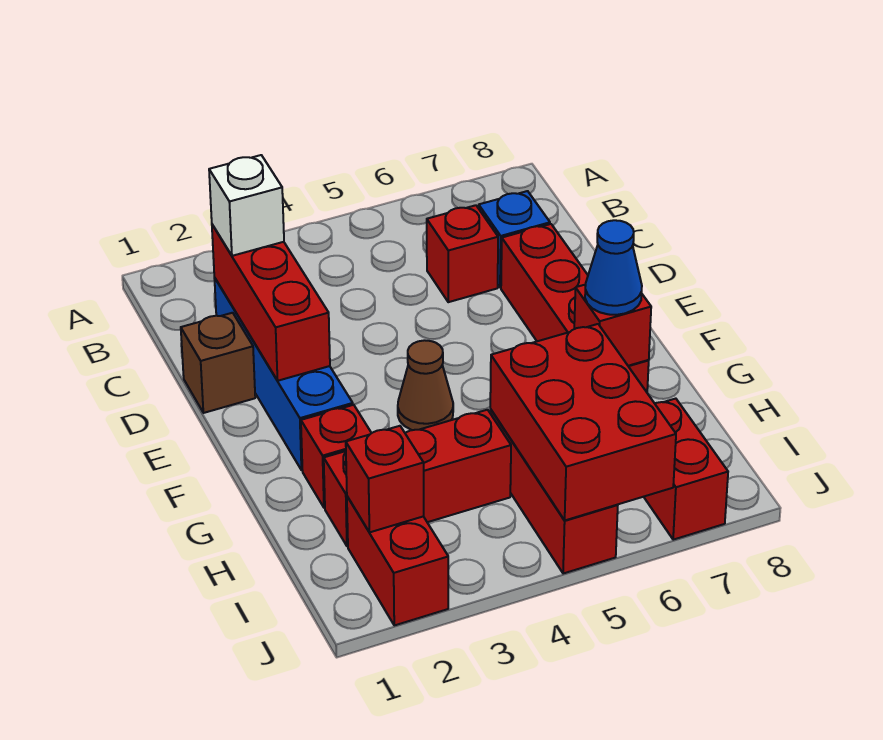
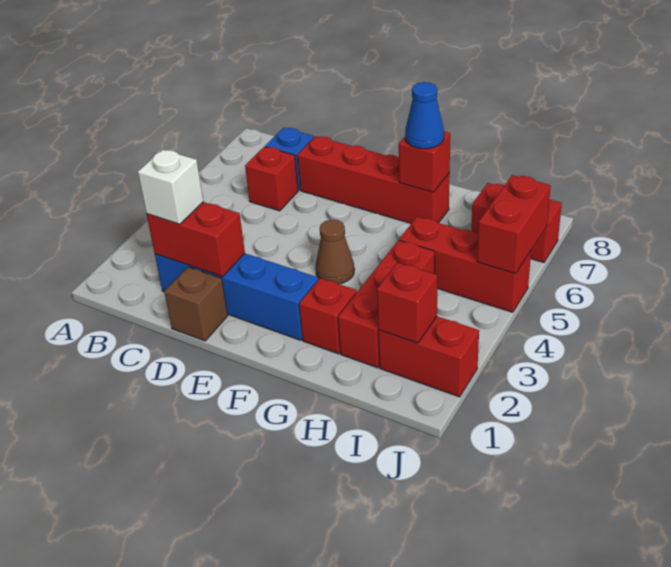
red brick C2:E2 level 2 -> red brick C2:D2 level 2
red brick H5:J6 level 2 -> red brick J5:J6 level 2

